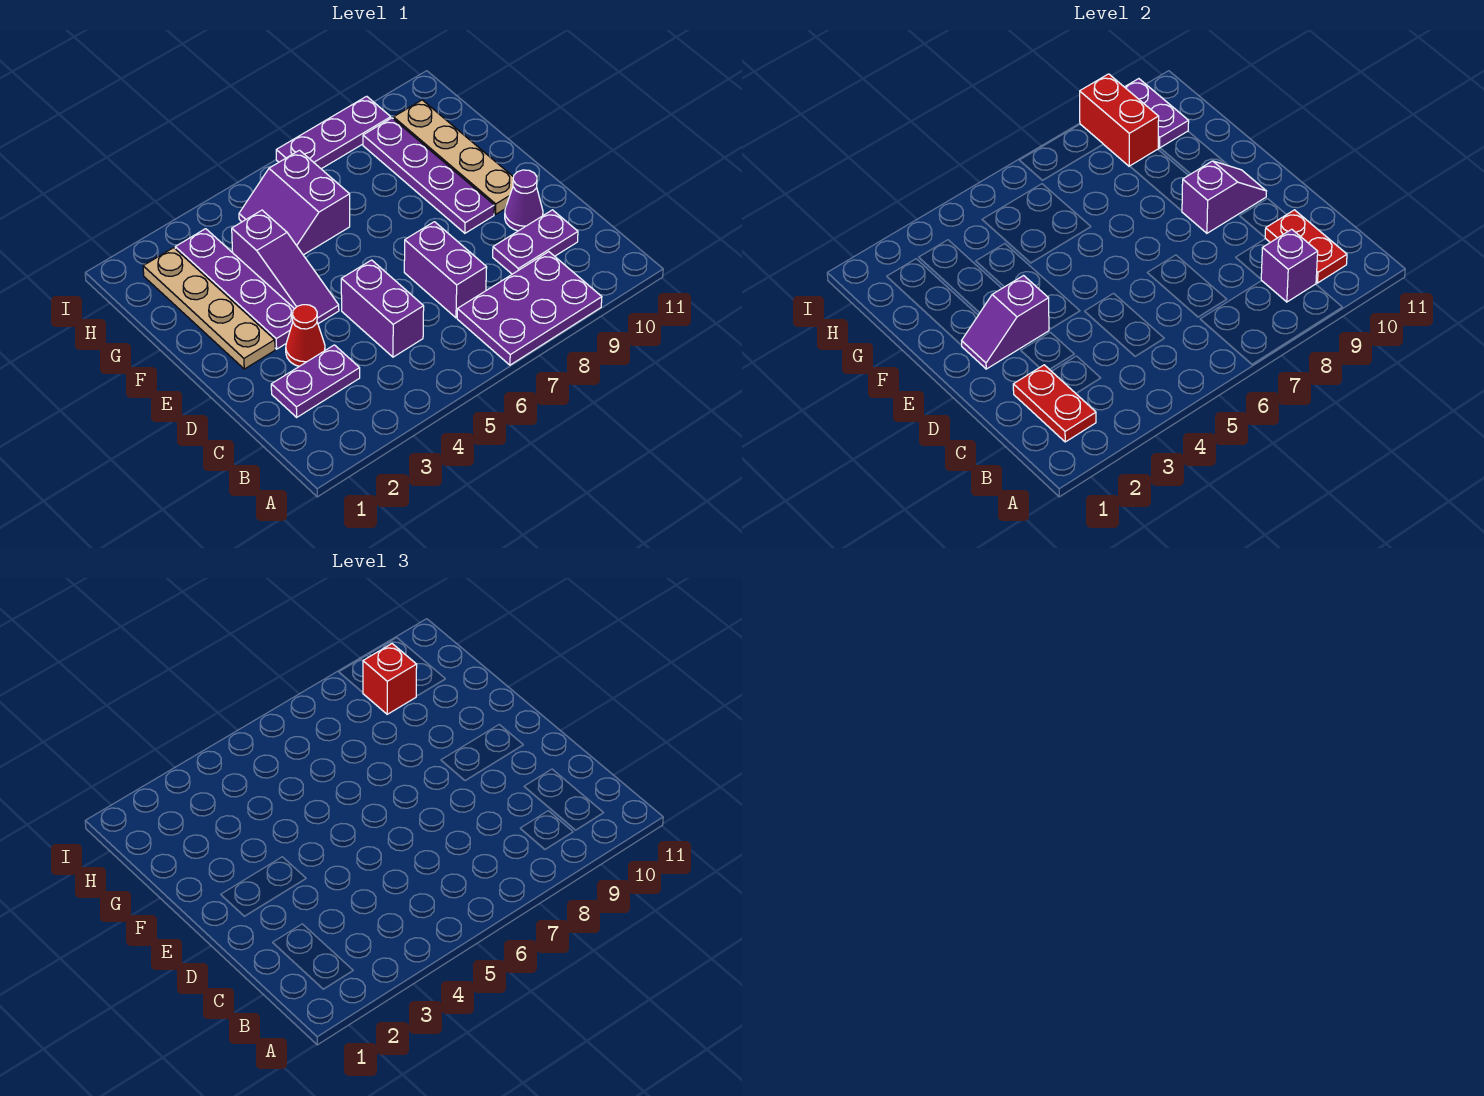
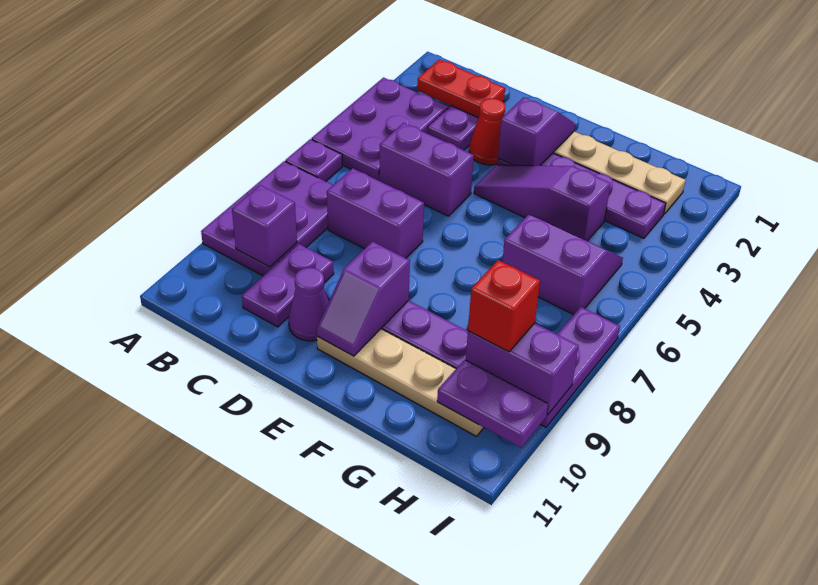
none -> purple plate A3:B5 level 1
none -> purple plate A6 level 1
red plate B10:C10 level 2 -> none
red brick H9:I9 level 2 -> purple brick H9:I9 level 2

